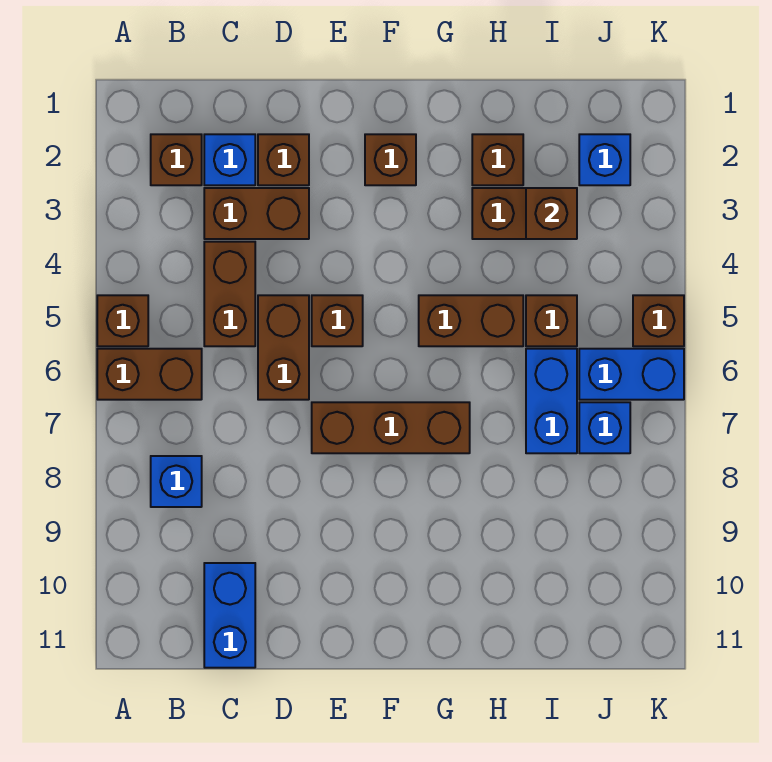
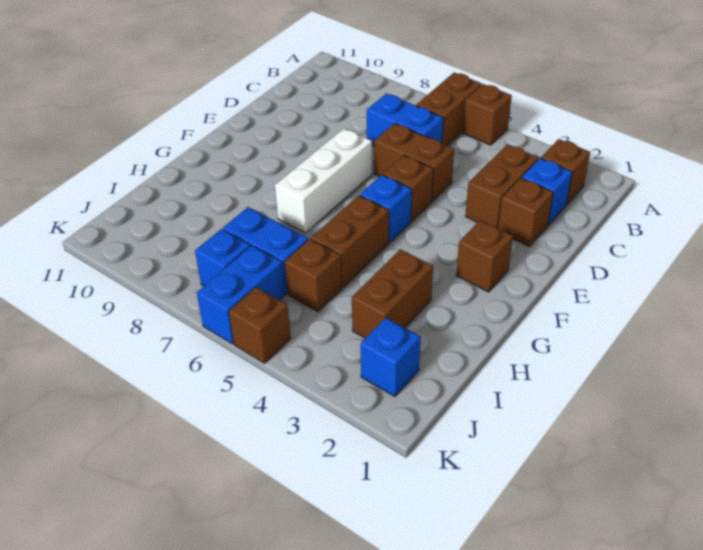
blue brick B8 level 1 -> blue brick F5 level 1
brown brick C4:C5 level 1 -> none
blue brick C10:C11 level 1 -> blue brick C6:C7 level 1
brown brick E7:G7 level 1 -> white brick E7:G7 level 1
brown brick H2 level 1 -> none
brown brick I3 level 2 -> none

